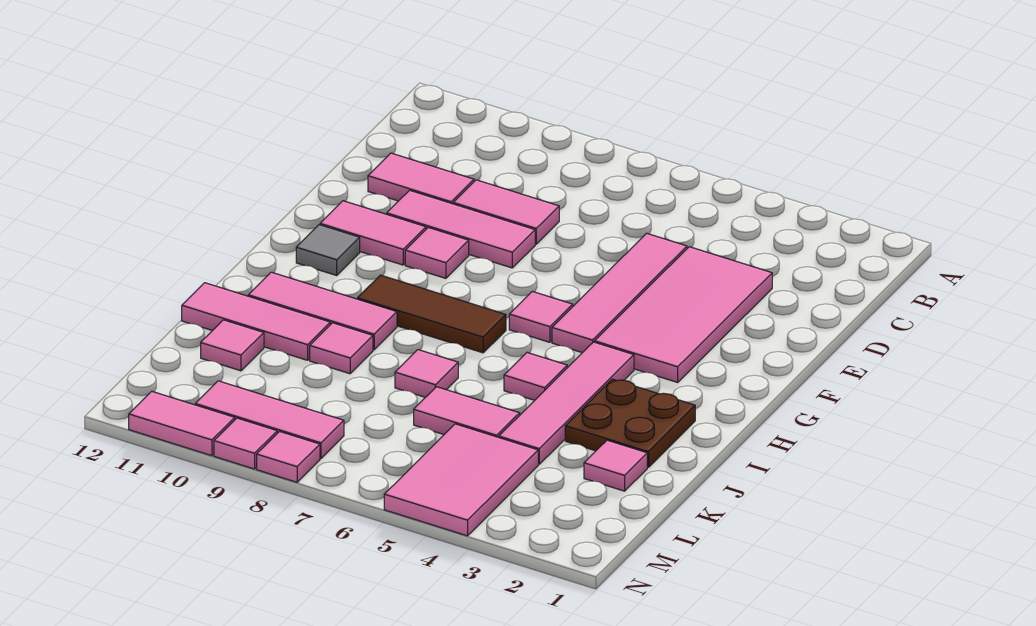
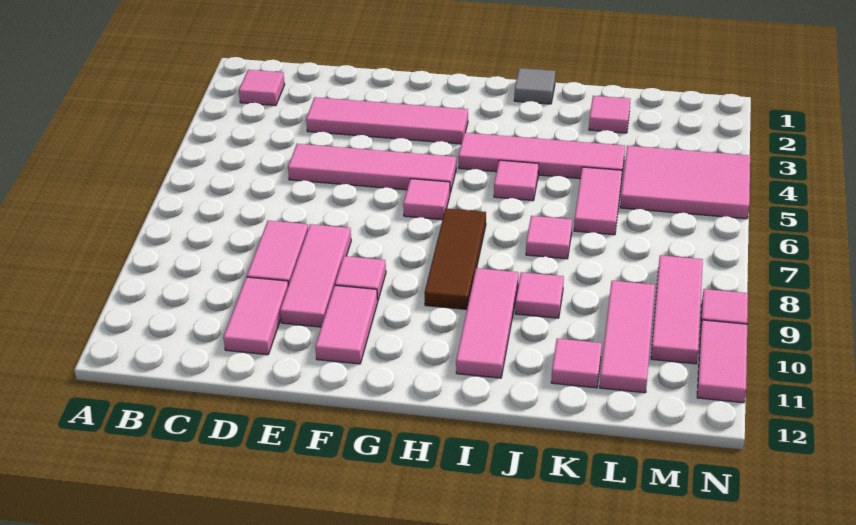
pink tile D3:G4 level 1 -> pink tile D3:G3 level 1
grey tile G11 level 1 -> grey tile I1 level 1
brown plate I2:J3 level 1 -> none
pink tile J10:J12 level 1 -> pink tile L9:L11 level 1
pink tile N8 level 1 -> pink tile B2 level 1

